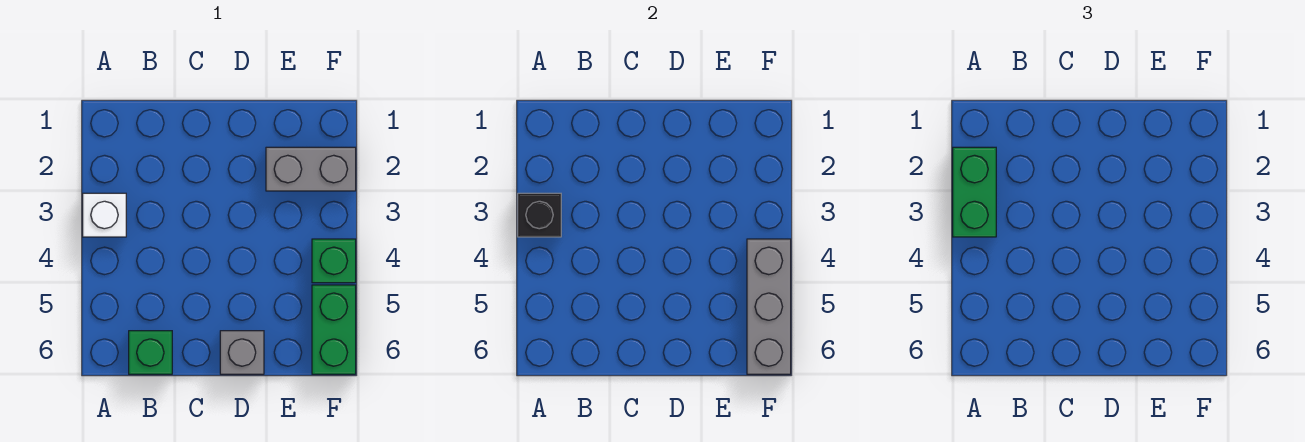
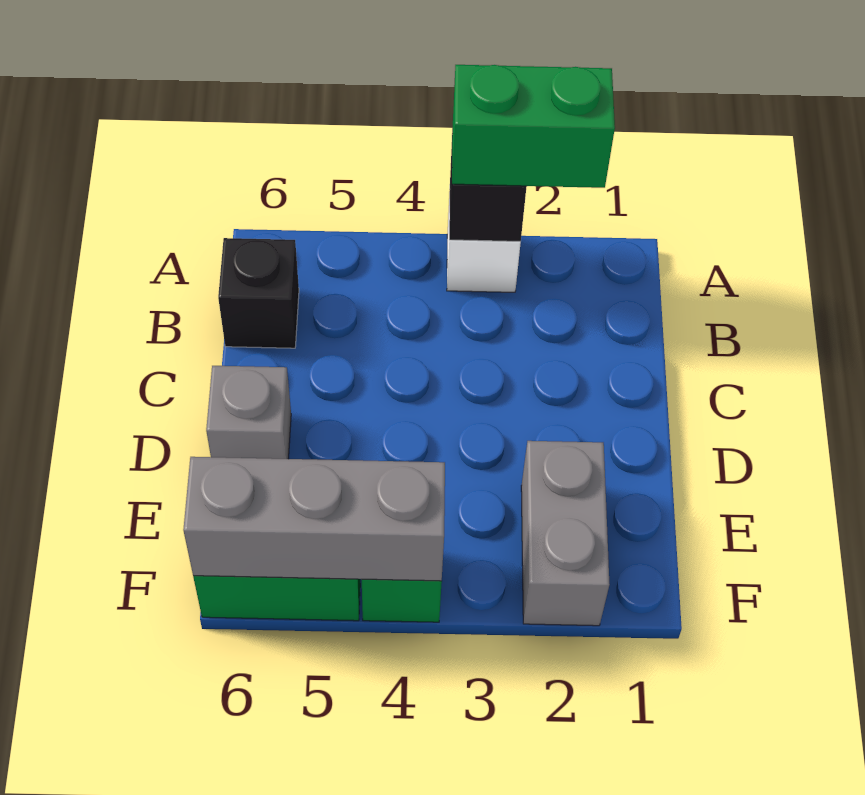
green brick B6 level 1 -> black brick B6 level 1

